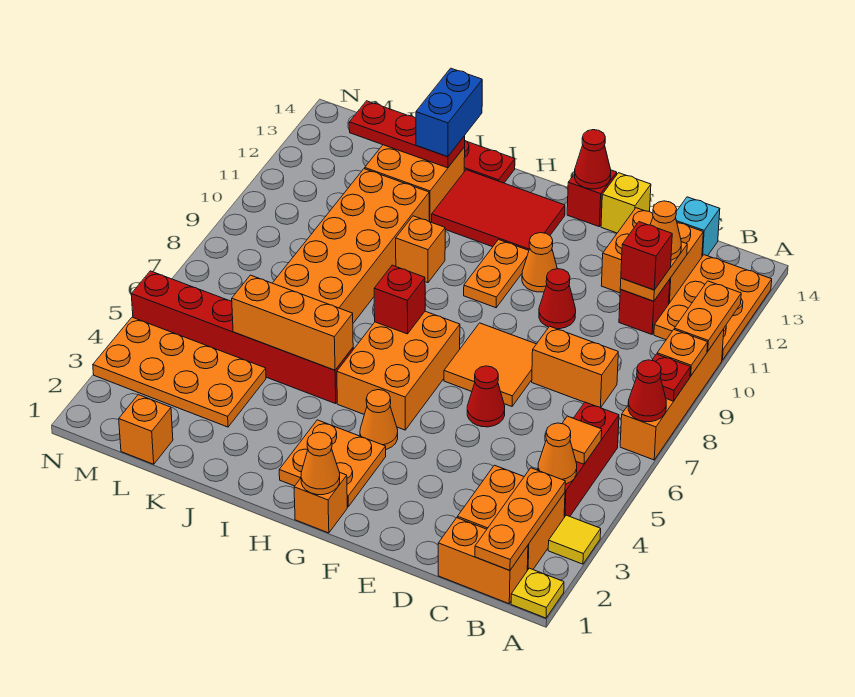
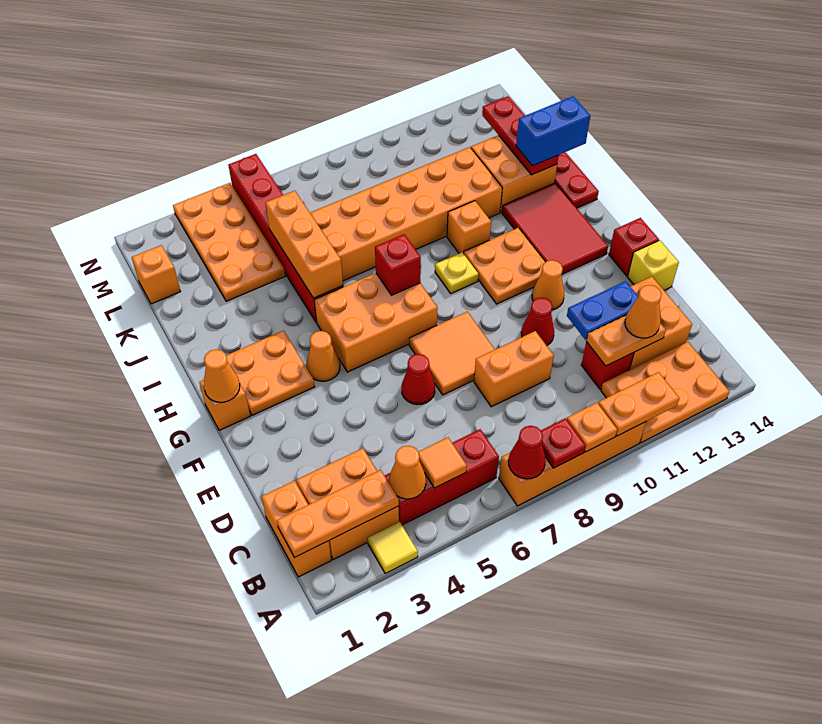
yellow plate A1 level 1 -> yellow plate H9 level 1
orange brick C8:D8 level 1 -> orange brick D8:D9 level 1
red brick C11 level 3 -> none
cyan brick C14 level 1 -> none
none -> blue plate D11:D12 level 2
red cone F14 level 2 -> none
orange plate G10:G11 level 1 -> orange plate G10:H11 level 1

